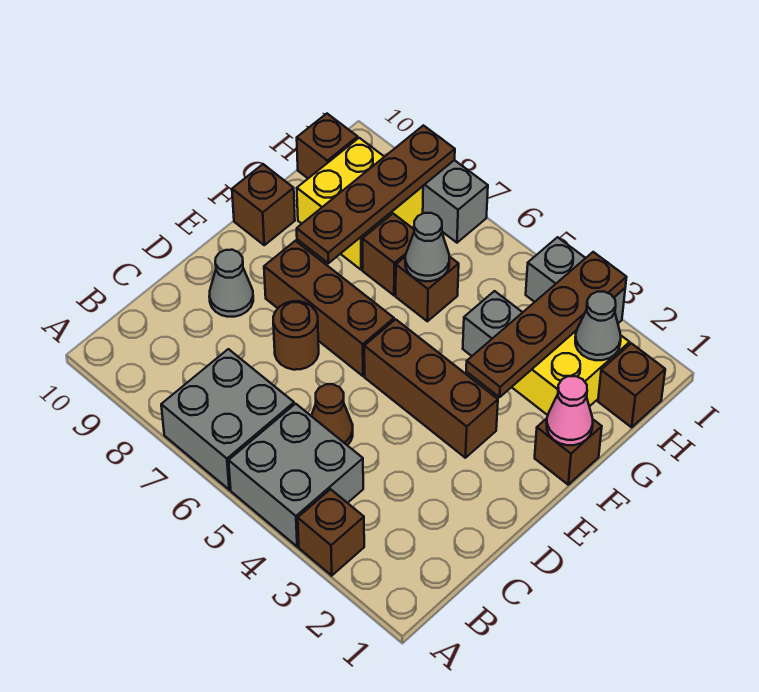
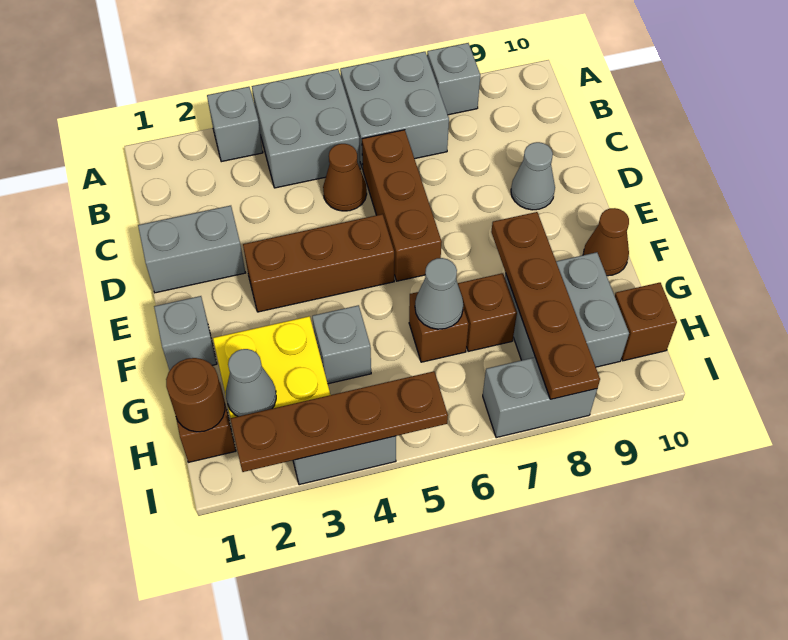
brown brick A3 level 1 -> grey brick A3 level 1
none -> grey brick A8 level 1
none -> grey brick D1:D2 level 1
brown round brick D7 level 1 -> brown round brick H1 level 2
brown brick E6:E8 level 1 -> brown brick C6:E6 level 1
brown brick F1 level 1 -> grey brick F1 level 1
pink cone F1 level 2 -> none
brown plate F3:I3 level 2 -> brown plate I2:I5 level 2
brown brick F10 level 1 -> brown cone F10 level 1
yellow brick G8:H9 level 1 -> grey brick G8:H9 level 1

